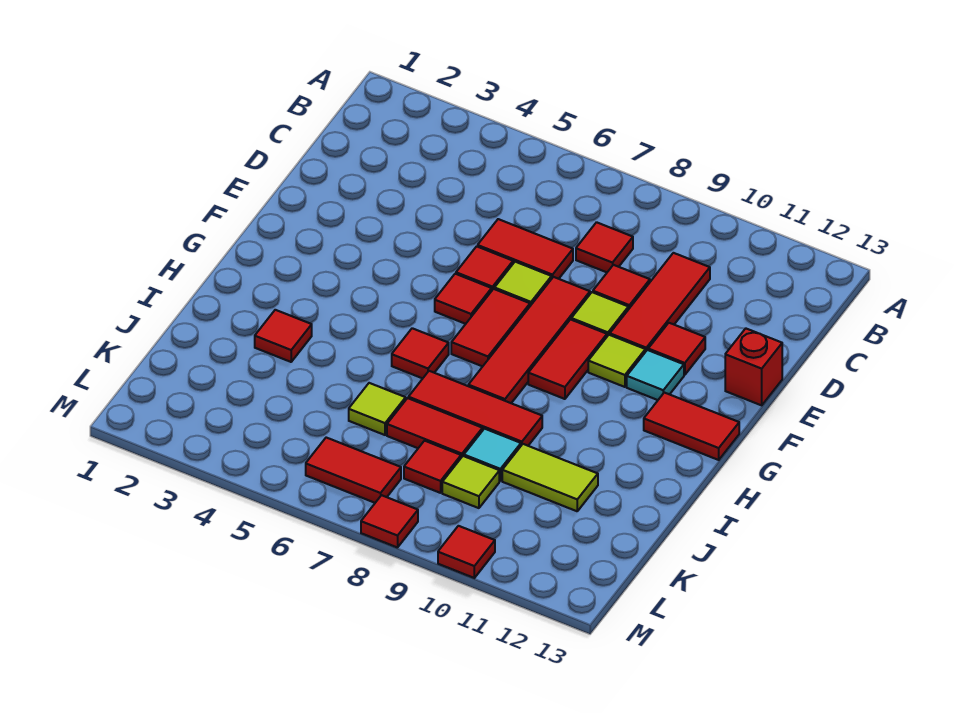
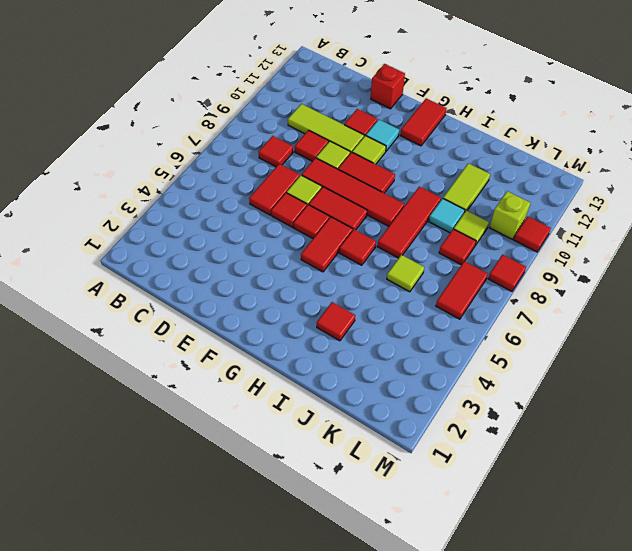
red tile C10:E10 level 1 -> lime tile C10:E10 level 1
red tile J7:J8 level 1 -> red tile G5:G6 level 1
none -> lime brick L10 level 1

